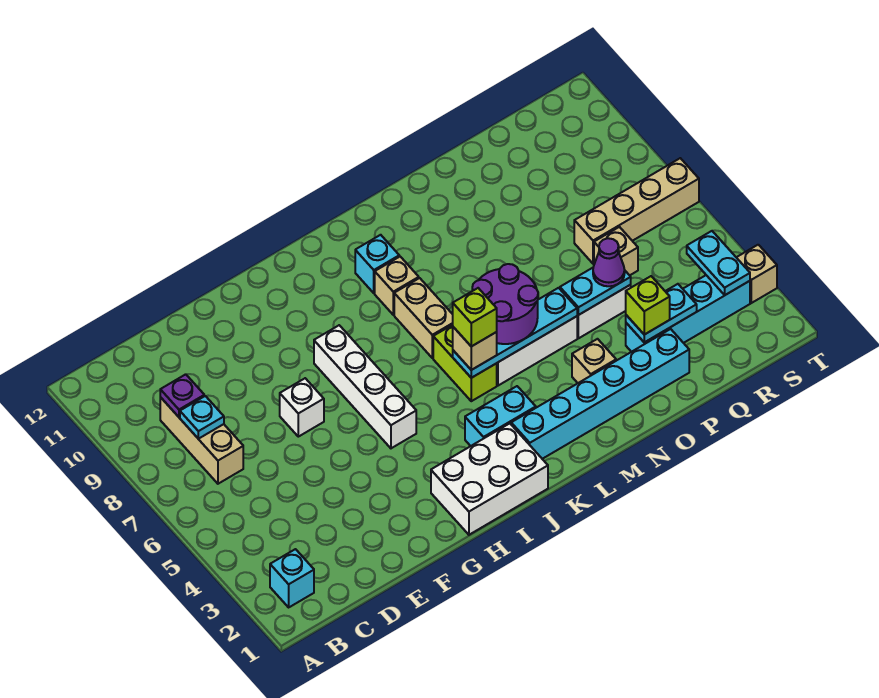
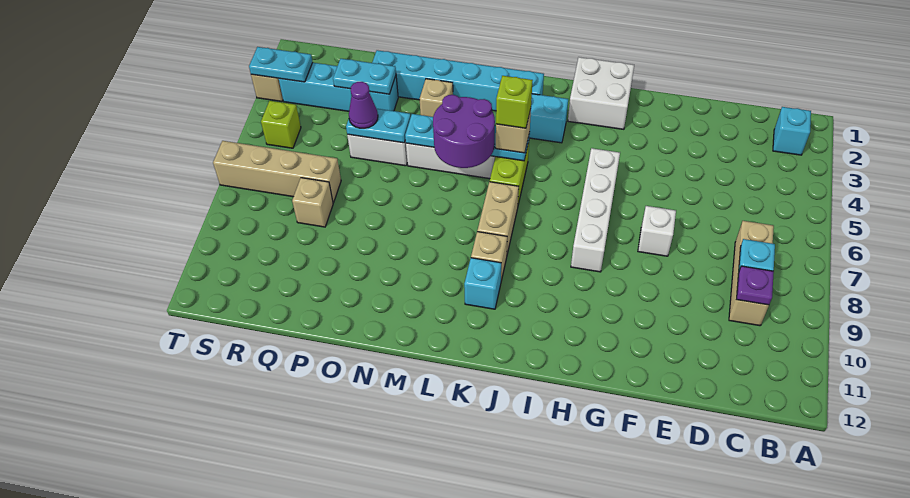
white brick H1:J2 level 1 -> white brick H1:I2 level 1
lime brick P3 level 3 -> lime brick S5 level 1
tan brick Q6 level 1 -> tan brick Q8 level 1
cyan plate S3:S4 level 2 -> cyan plate S3:T3 level 2

